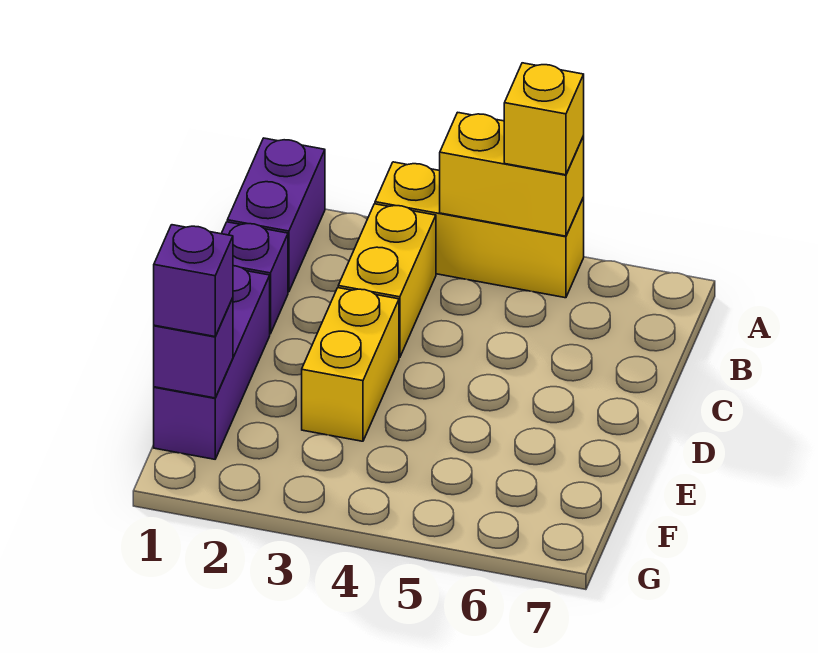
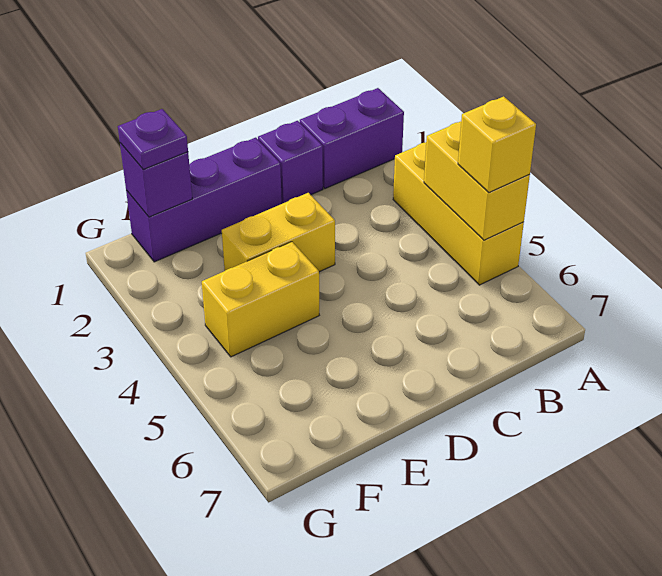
yellow brick B3:C3 level 1 -> yellow brick E4:F4 level 1
purple brick F1 level 3 -> purple plate F1 level 3

